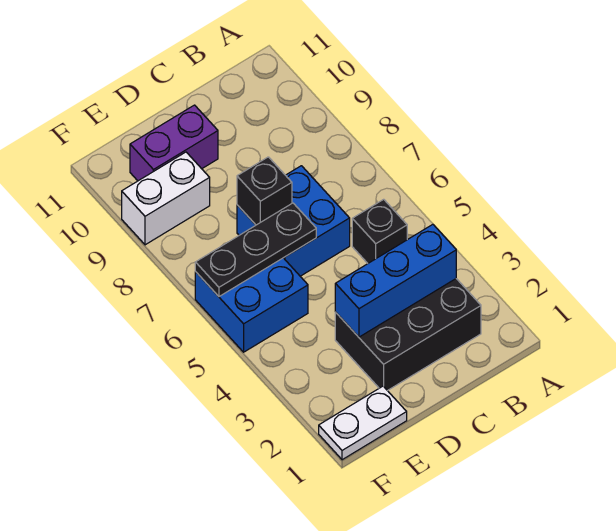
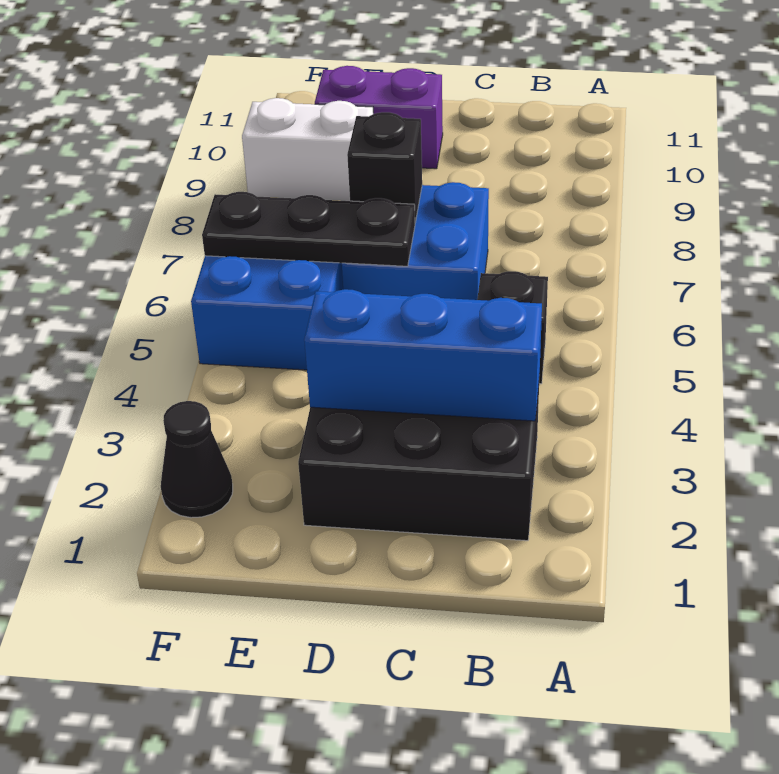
white plate E1:F1 level 1 -> none
none -> black cone F2 level 1

